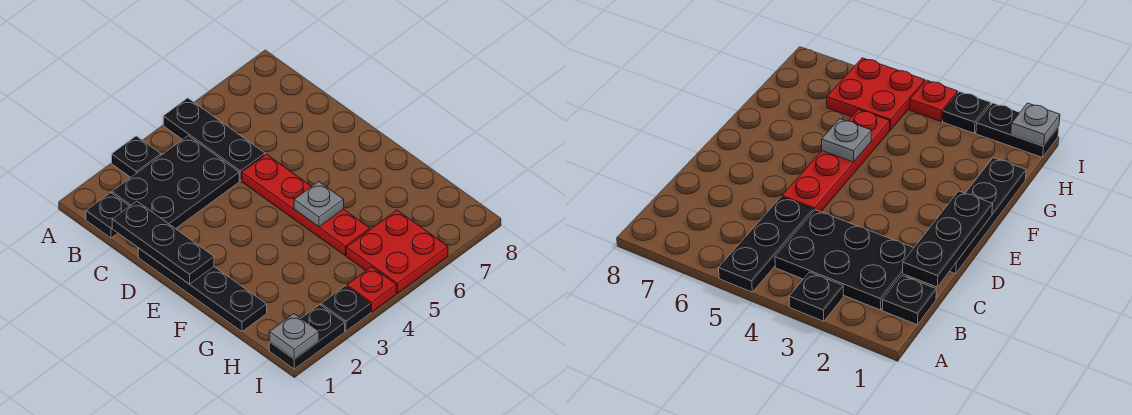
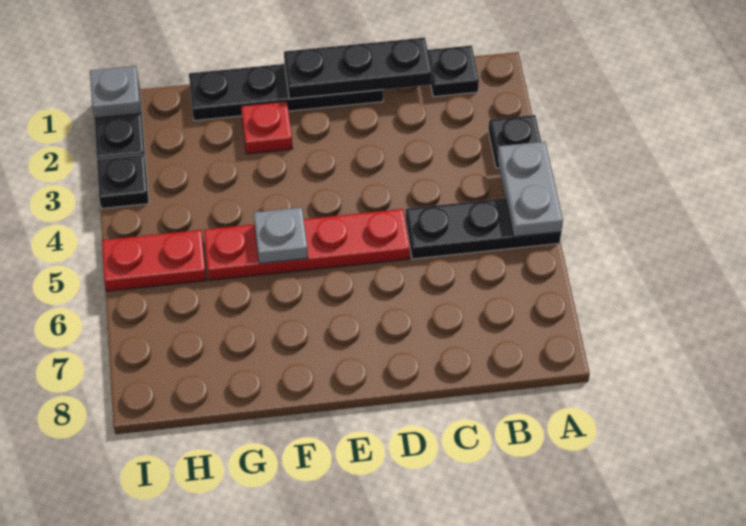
none -> grey plate A4:A5 level 2
black plate B2:C4 level 1 -> none
red plate H5:I6 level 1 -> red plate H5:I5 level 1
red plate I4 level 1 -> red plate F2 level 1

